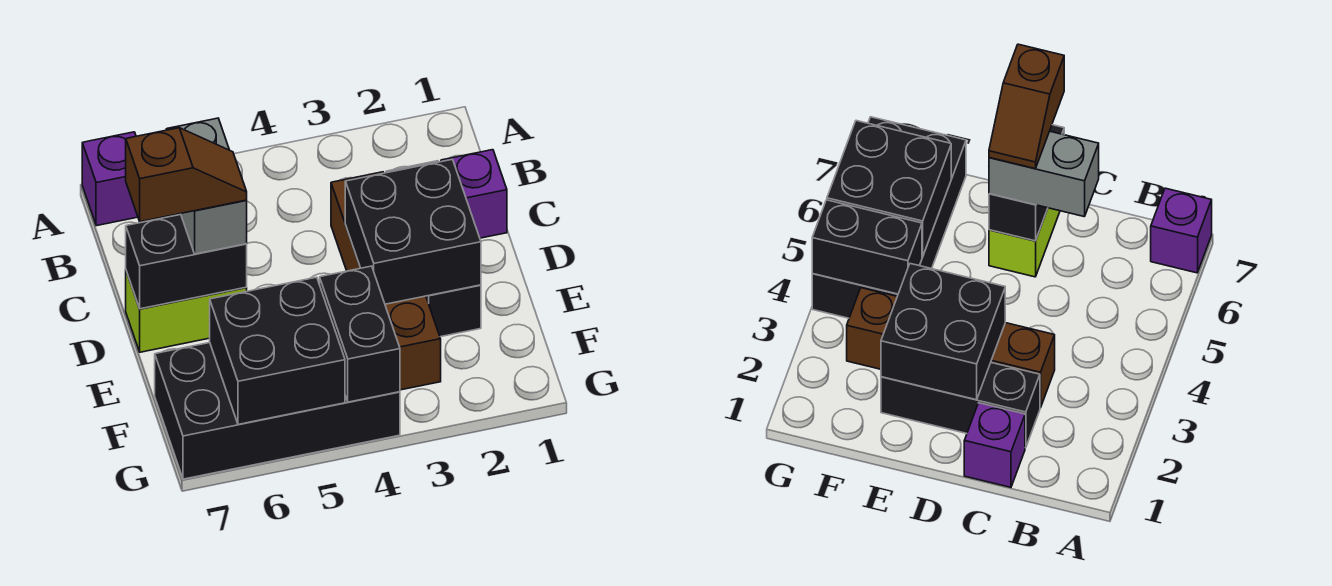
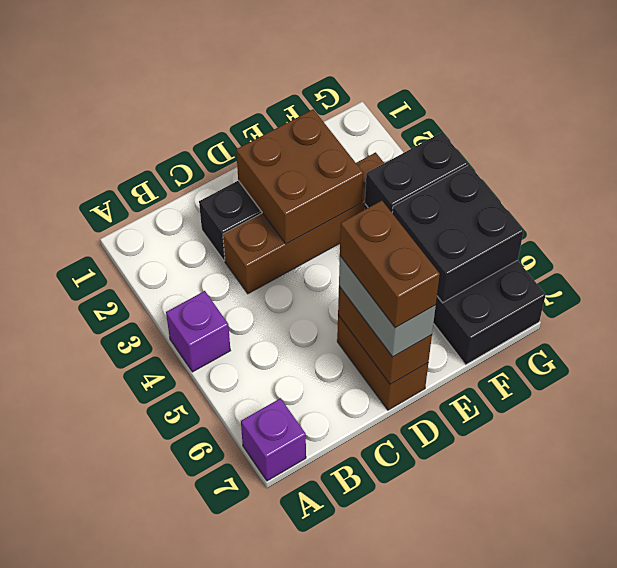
purple brick C1 level 1 -> purple brick A4 level 1
grey brick C6:D6 level 3 -> grey brick D6:D7 level 3
black brick D2:E3 level 2 -> brown brick D2:E3 level 2
lime brick D6:D7 level 1 -> brown brick D6:D7 level 1
black brick D6:D7 level 2 -> brown brick D6:D7 level 2
brown slope D6:D7 level 4 top 7 -> brown brick D6:D7 level 4

